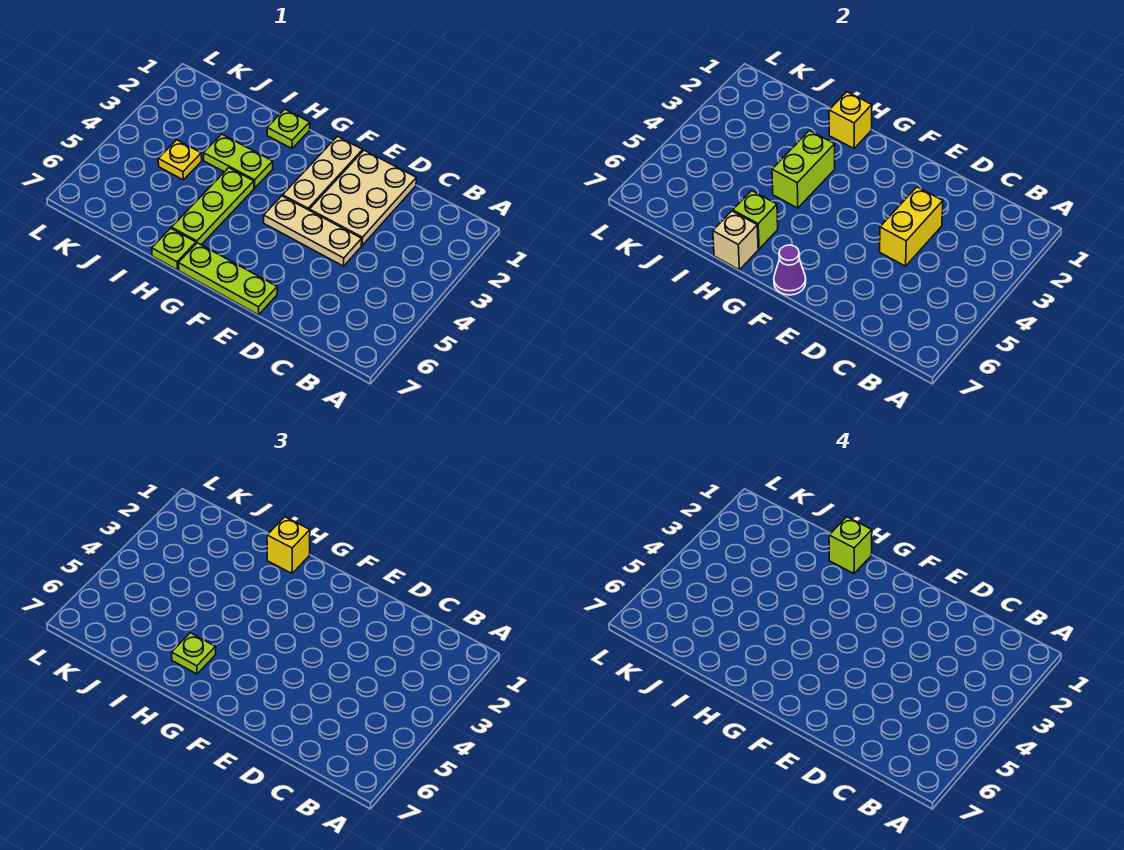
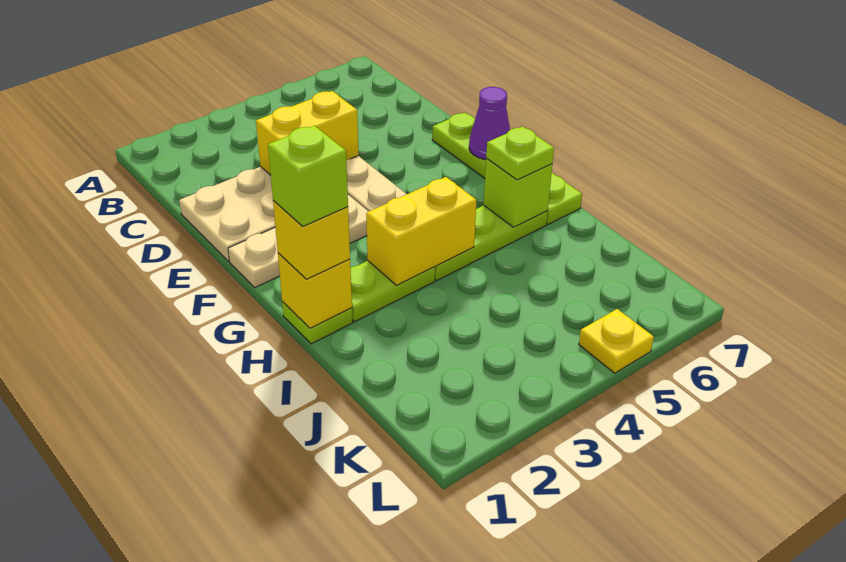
lime plate H3:I3 level 1 -> lime plate H2:H3 level 1
lime brick H3:H4 level 2 -> yellow brick H3:H4 level 2
tan brick H7 level 2 -> none
yellow plate J4 level 1 -> yellow plate L5 level 1

